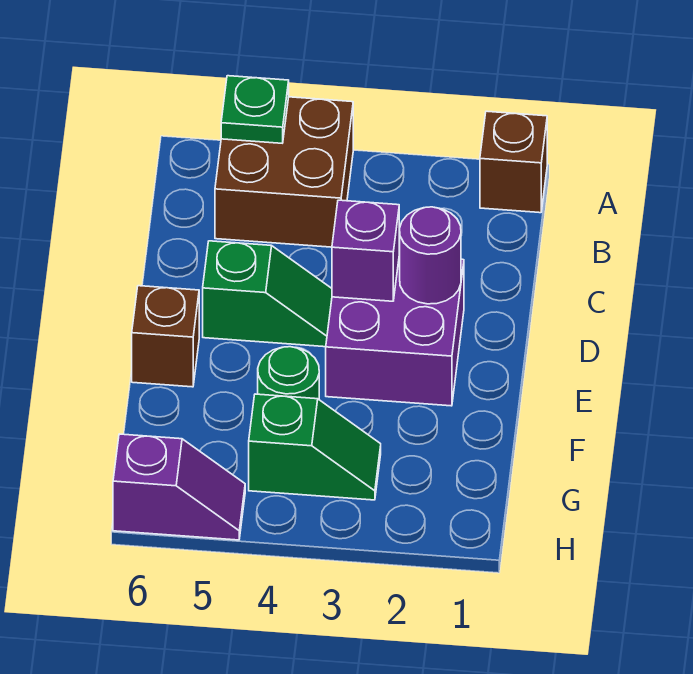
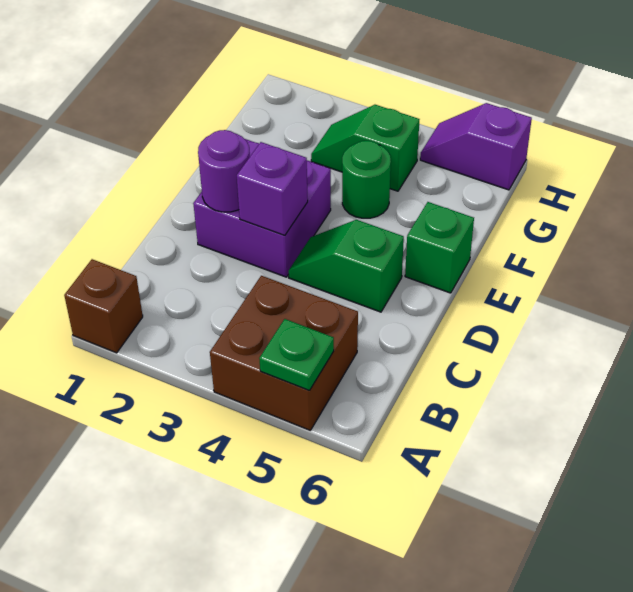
brown brick E6 level 1 -> green brick E6 level 1

